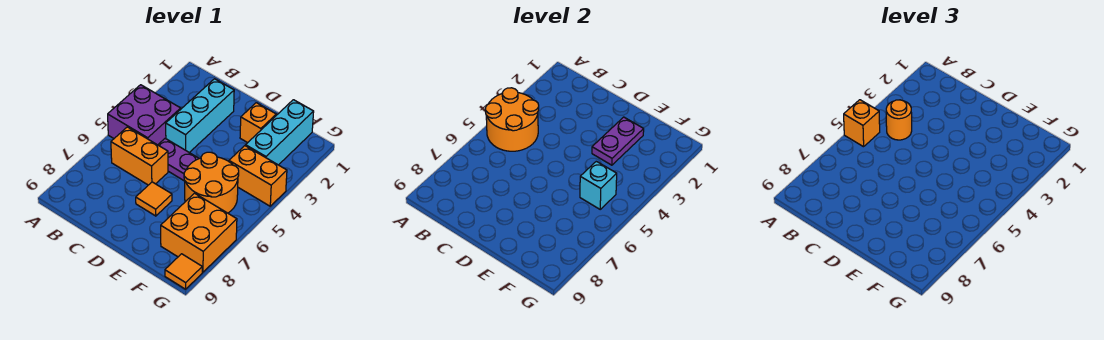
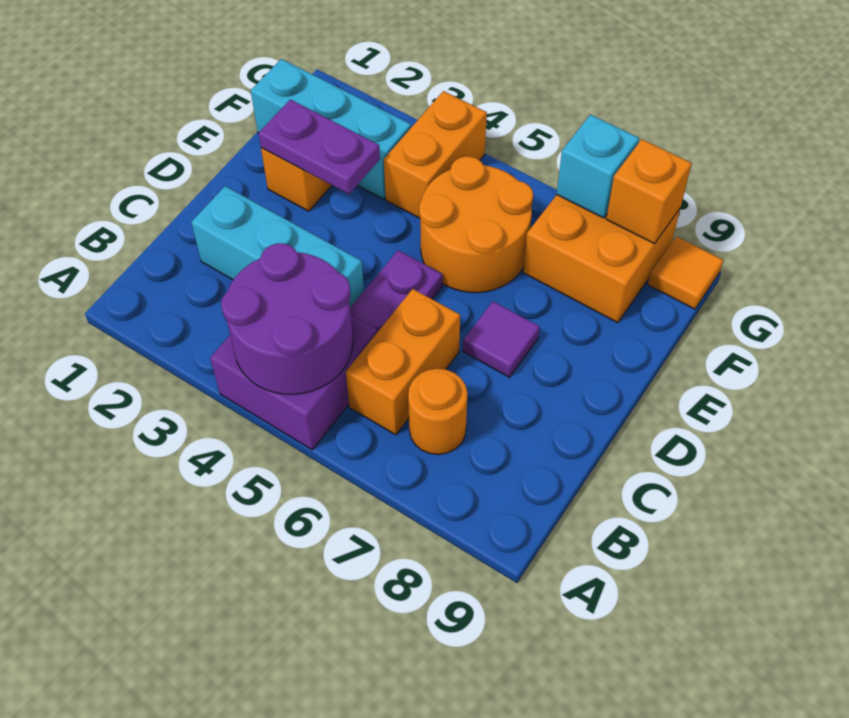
orange round brick A4:B5 level 2 -> purple round brick A4:B5 level 2
orange brick A5 level 3 -> orange brick G8 level 2
orange round brick B4 level 3 -> orange round brick B7 level 1
orange tile D7 level 1 -> purple tile D7 level 1
cyan brick F5 level 2 -> cyan brick G7 level 2

